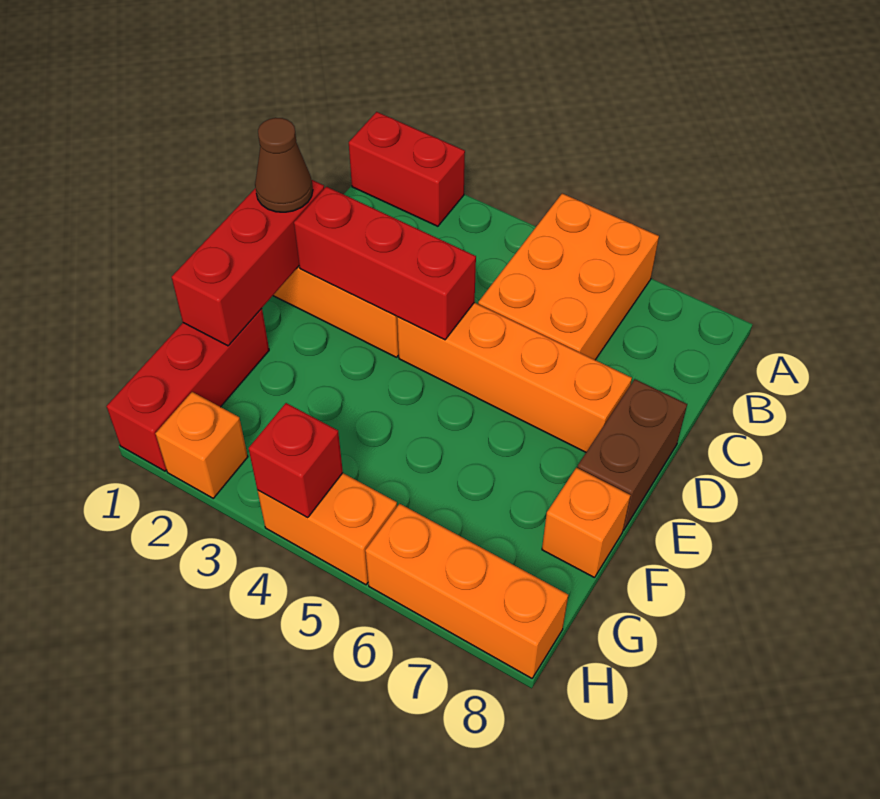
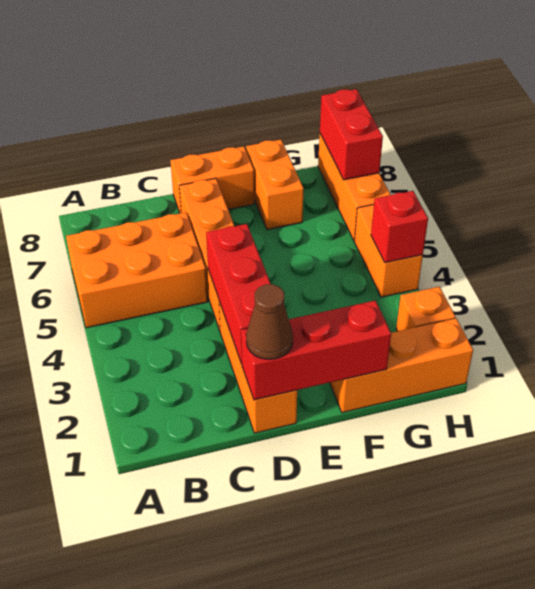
red brick A1:A2 level 1 -> red brick H7:H8 level 2
brown brick D8:E8 level 1 -> orange brick D8:E8 level 1
red brick F1:H1 level 1 -> orange brick F1:H1 level 1
orange brick F8 level 1 -> orange brick F7:F8 level 1

